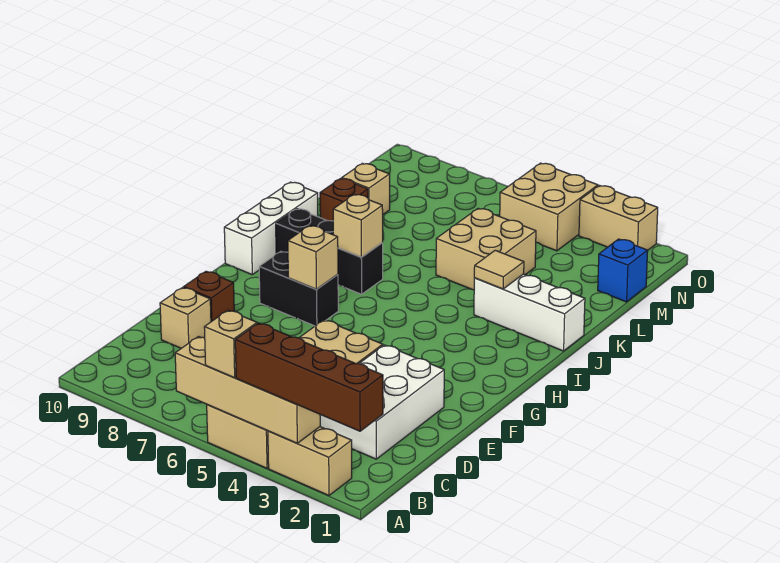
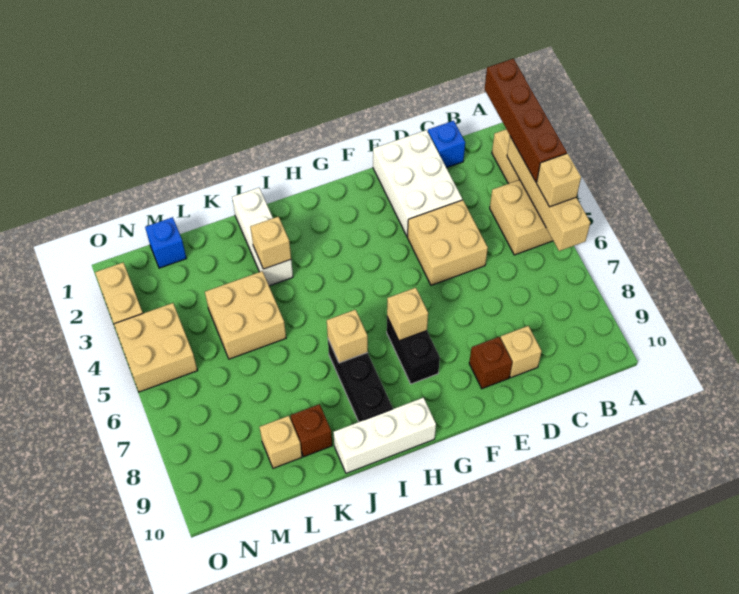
none -> blue brick C1 level 1
white brick C2:E3 level 1 -> white brick D1:E3 level 1
tan tile J3 level 2 -> tan brick J3 level 2

